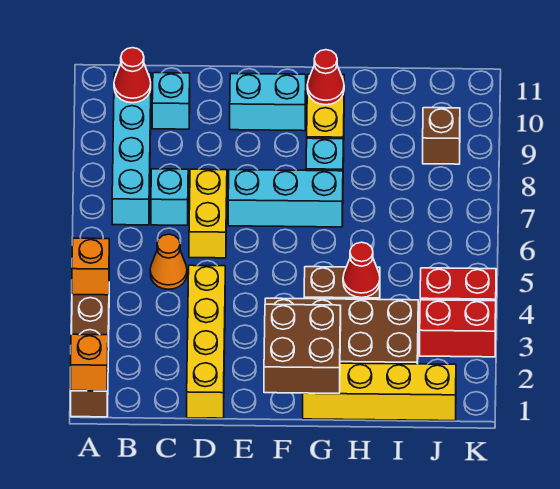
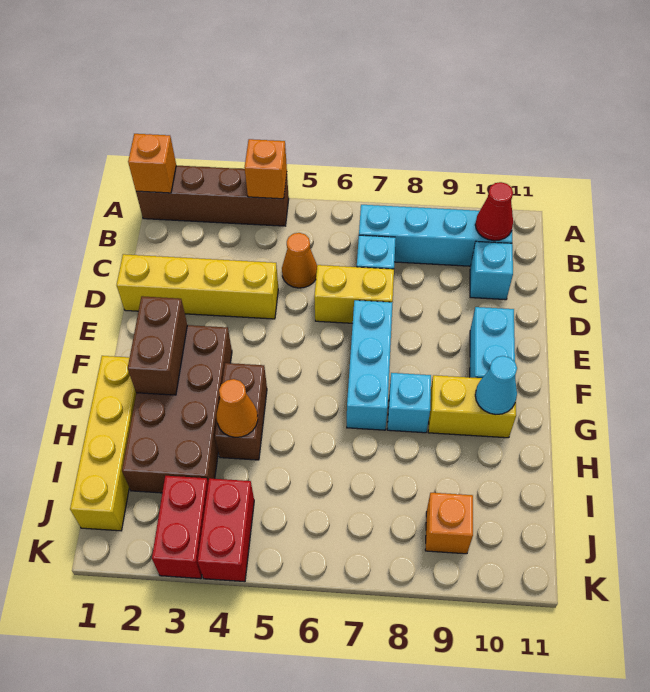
brown brick F1:G2 level 2 -> brown brick F2:G2 level 2
red cone G10 level 2 -> cyan cone G10 level 2
red cone H4 level 2 -> orange cone H4 level 2
brown brick J9 level 1 -> orange brick J9 level 1

